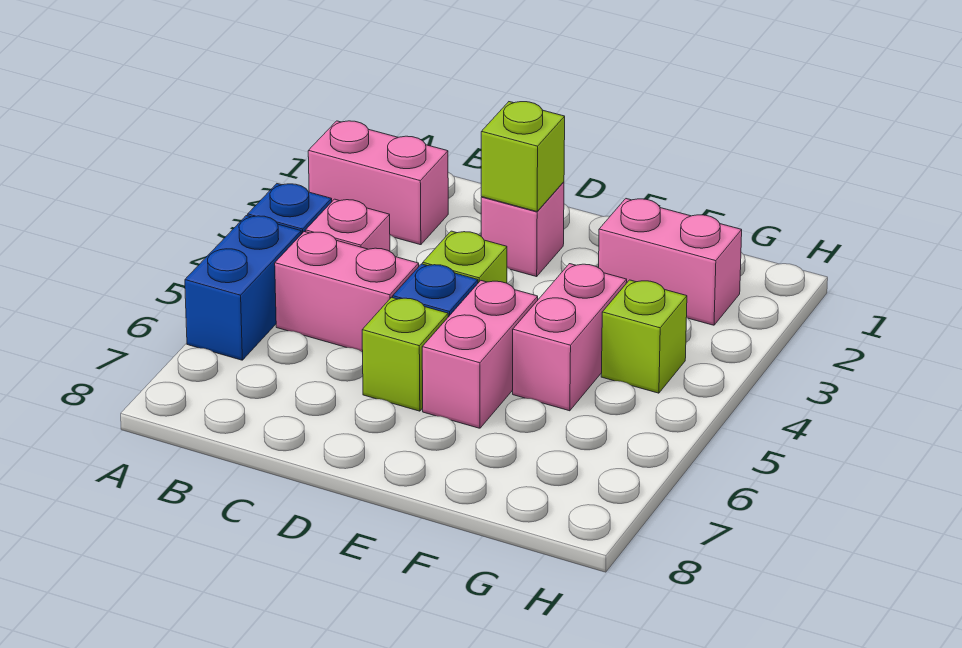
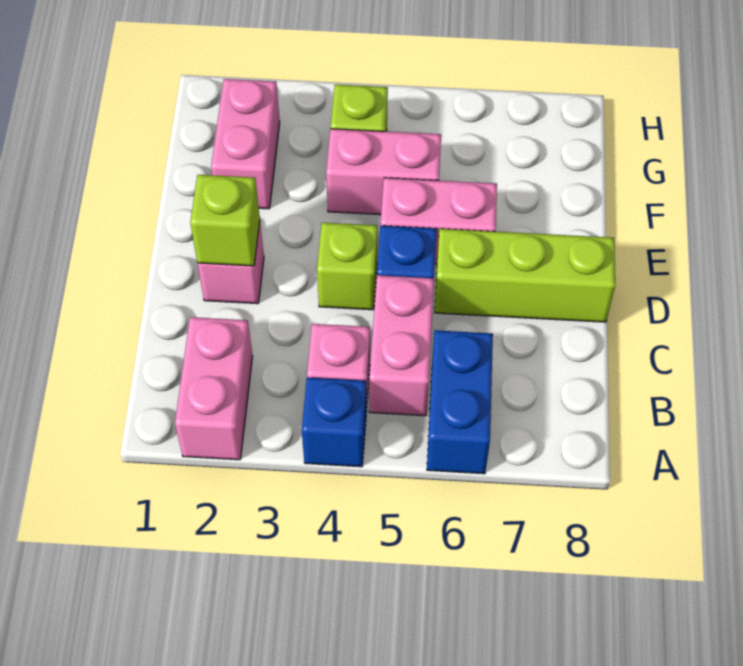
blue brick A5:A6 level 1 -> blue brick A6:B6 level 1
lime brick D6 level 1 -> lime brick D6:D8 level 1

